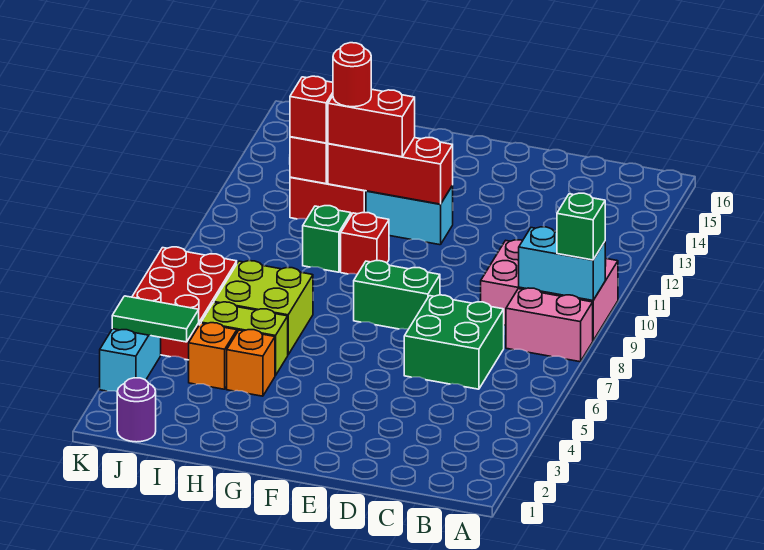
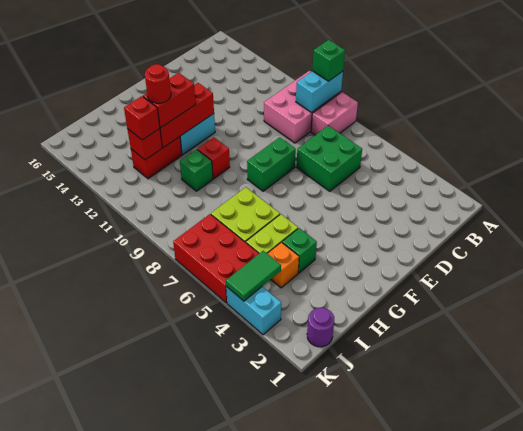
orange brick H4 level 1 -> green brick H4 level 1

